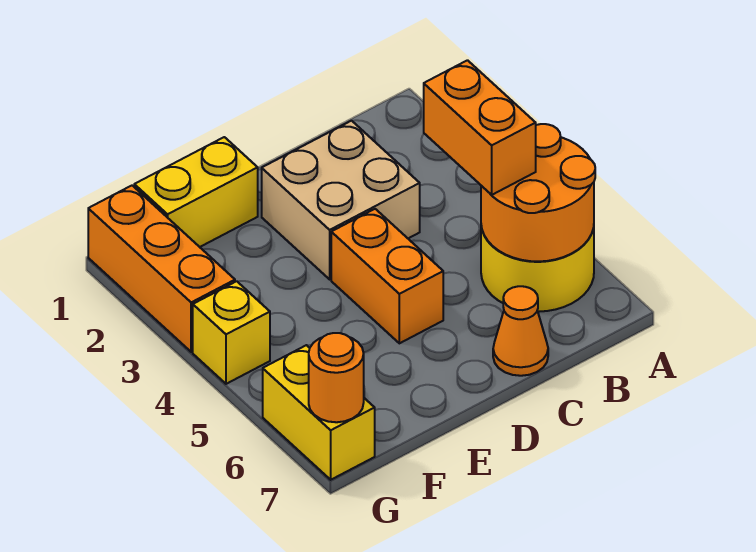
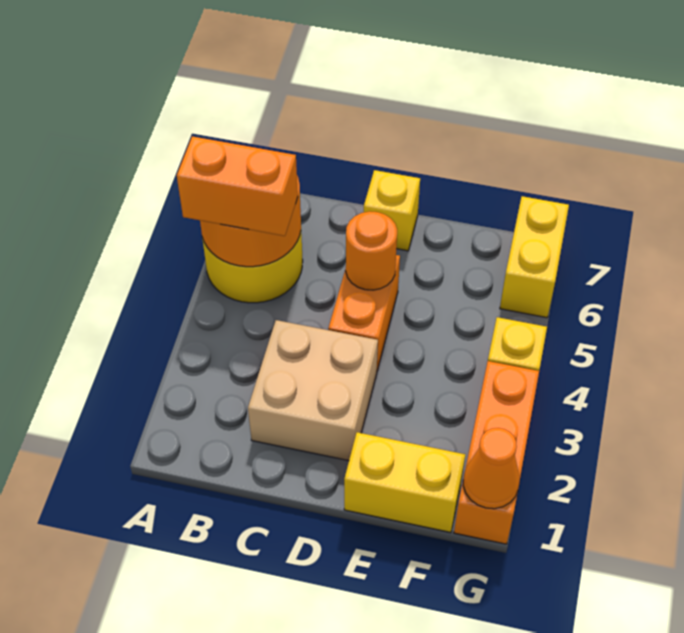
orange brick B4:B5 level 3 -> orange brick A5:B5 level 3
orange cone C7 level 1 -> orange cone G1 level 2
none -> yellow brick D7 level 1
orange round brick G7 level 2 -> orange round brick D5 level 2

